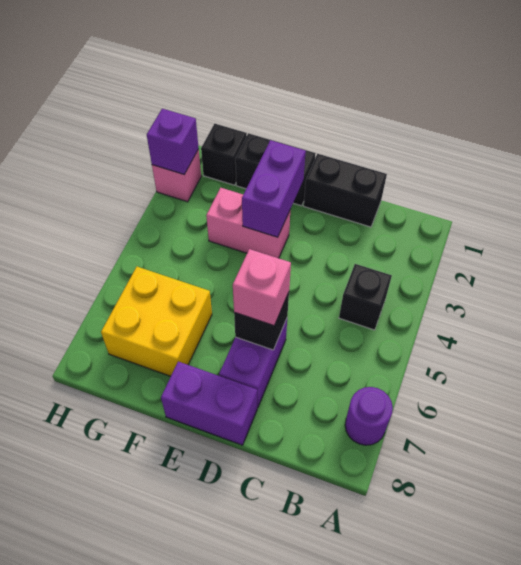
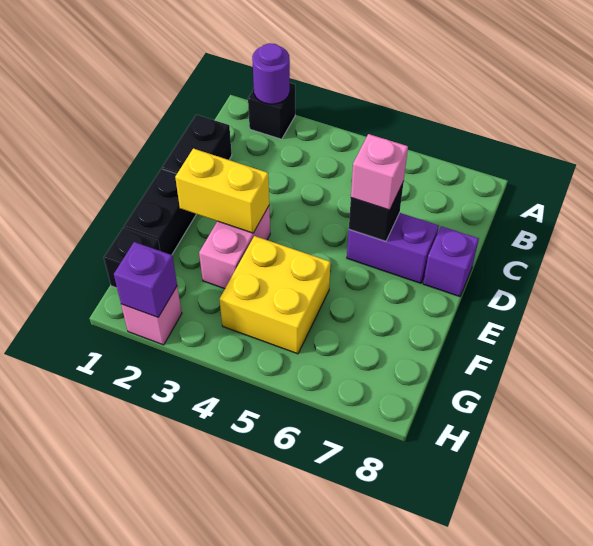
purple round brick A7 level 1 -> purple round brick A2 level 2
black brick B4 level 1 -> black brick A2 level 1
purple brick D8:E8 level 1 -> purple brick D8 level 1
purple brick E2:E3 level 2 -> yellow brick E2:E3 level 2
yellow brick F6:G7 level 1 -> yellow brick F4:G5 level 1

